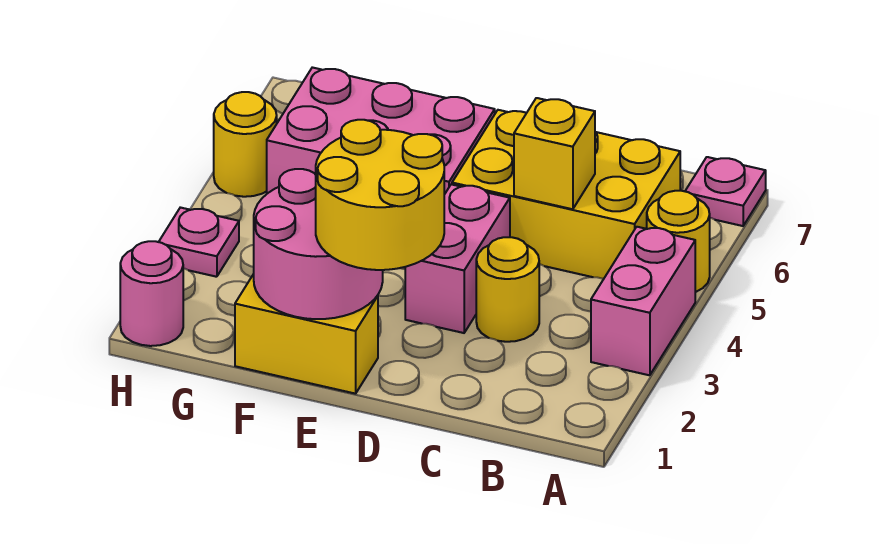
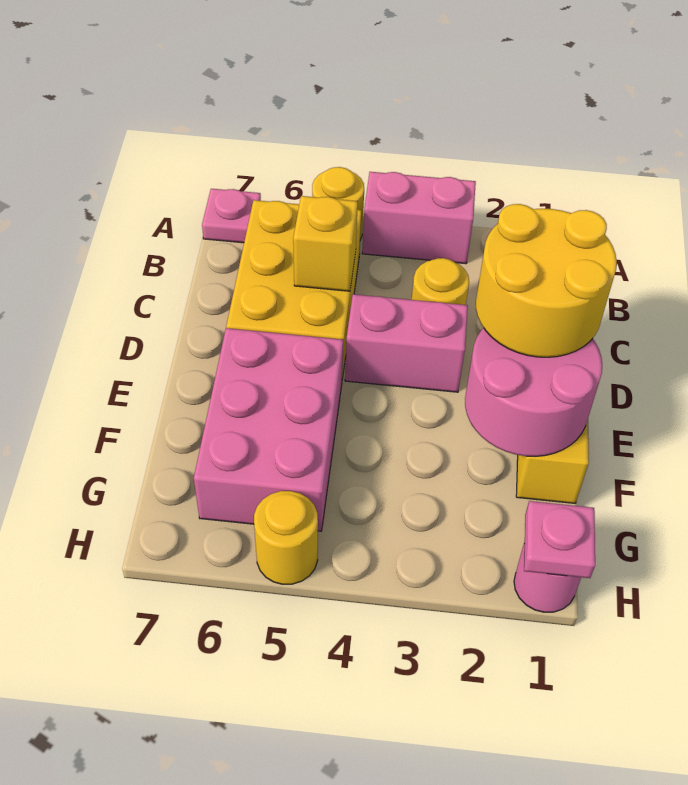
pink plate H3 level 1 -> pink plate H1 level 2

